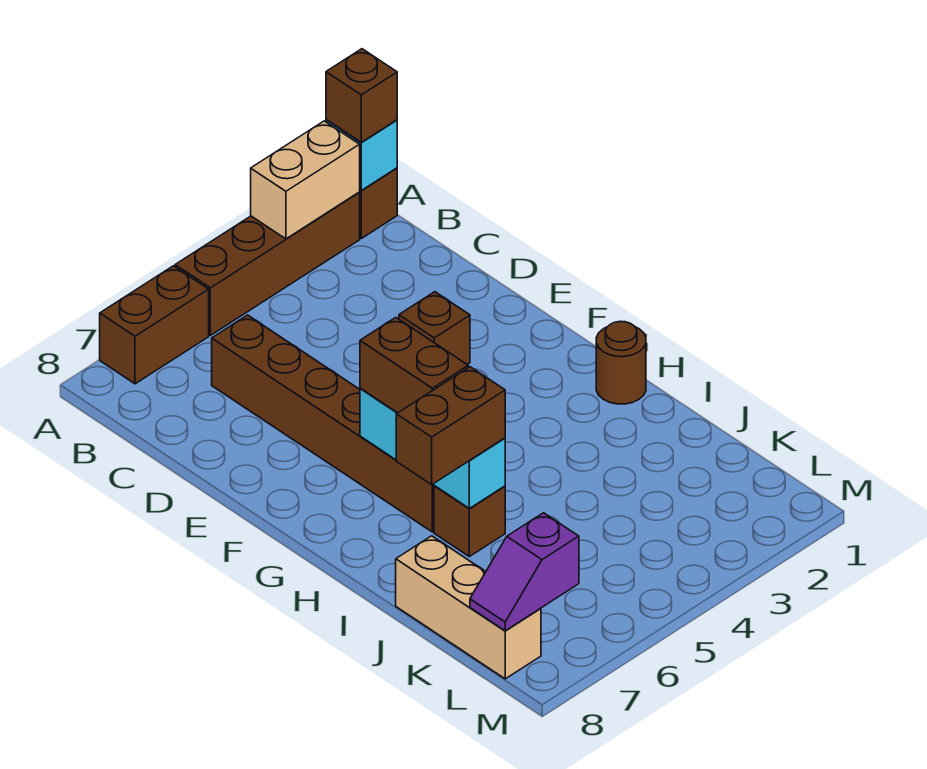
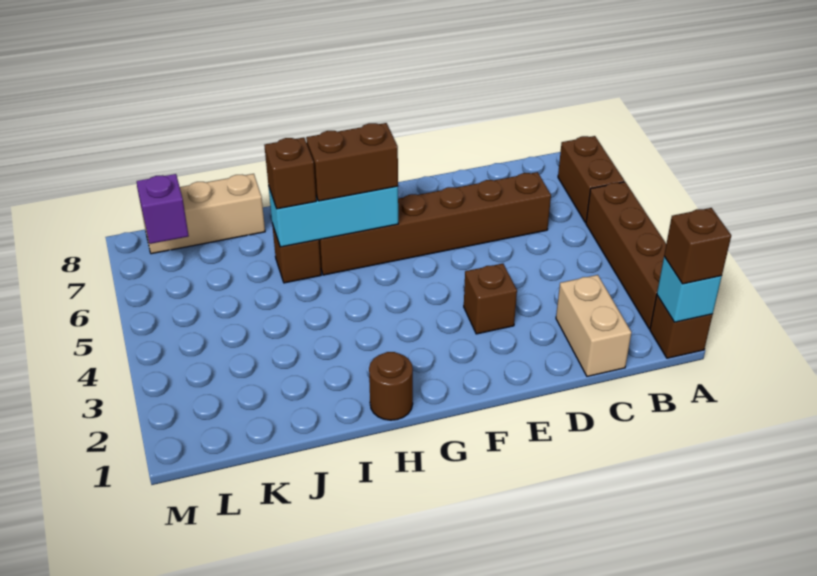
tan brick A2:A3 level 2 -> tan brick C1:C2 level 1
brown brick I6:I7 level 3 -> brown brick I6 level 3

